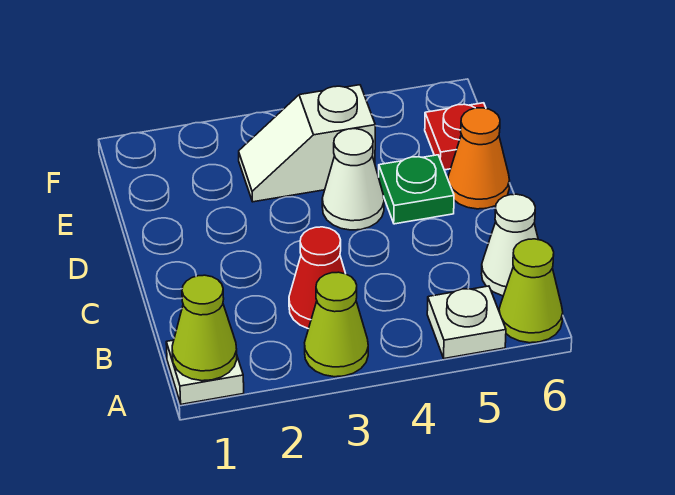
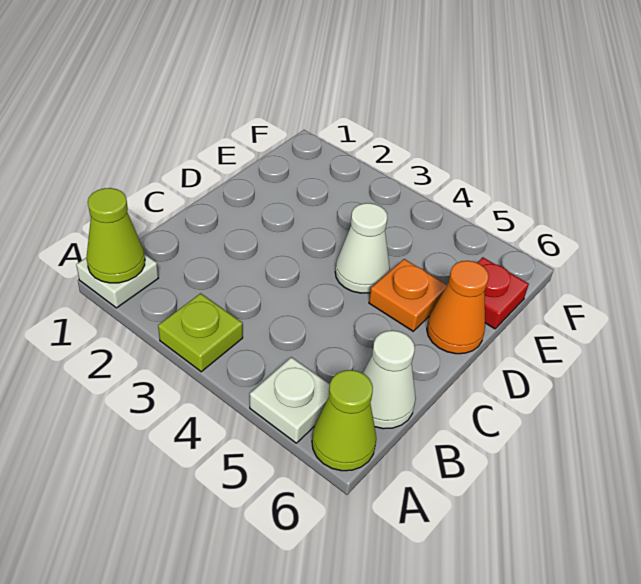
lime cone A3 level 1 -> lime plate A3 level 1
red cone B3 level 1 -> none
green plate D5 level 1 -> orange plate D5 level 1
white slope E3:E4 level 1 top 4 -> none

